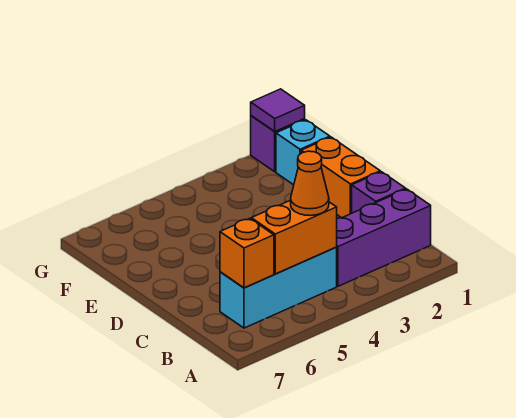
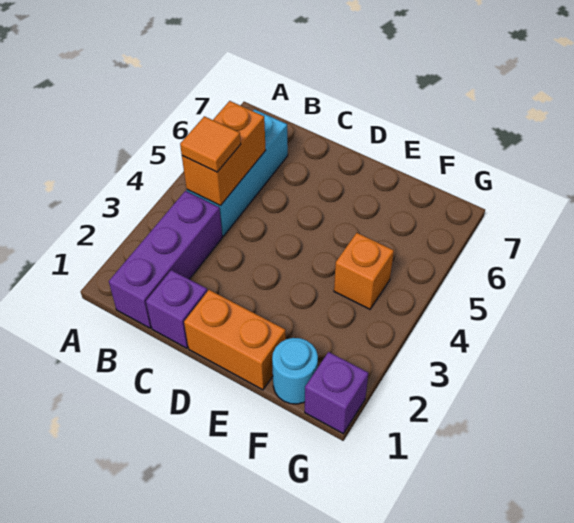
orange cone B4 level 3 -> orange tile B4 level 3
orange brick B6 level 2 -> orange brick F4 level 1
cyan brick F1 level 1 -> cyan round brick F1 level 1
purple tile G1 level 2 -> none

